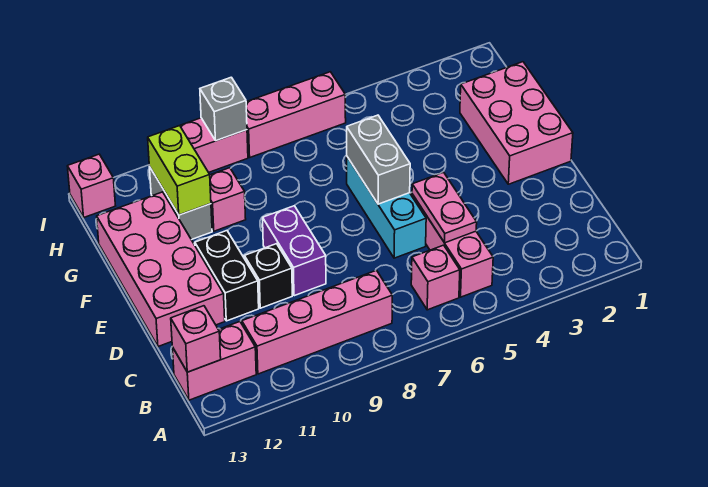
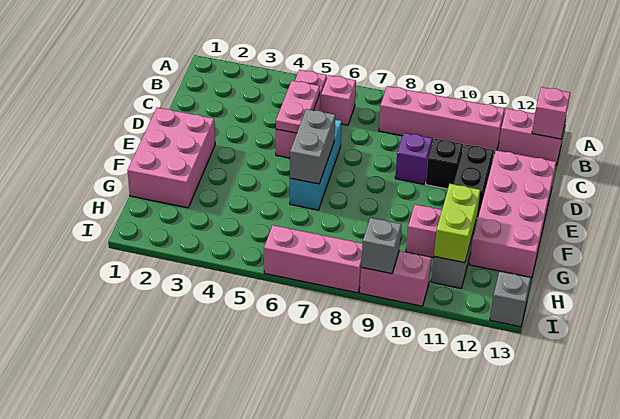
purple brick D9:E9 level 1 -> purple brick D9 level 1
pink brick I13 level 1 -> grey brick I13 level 1

